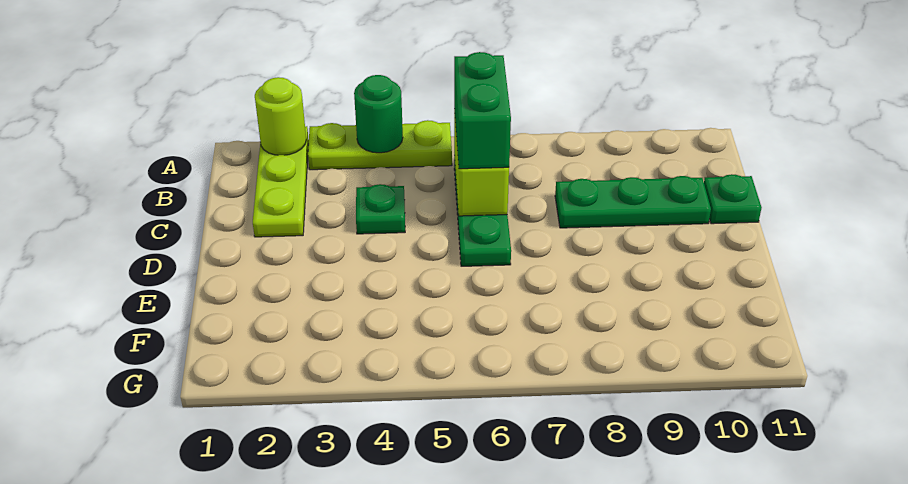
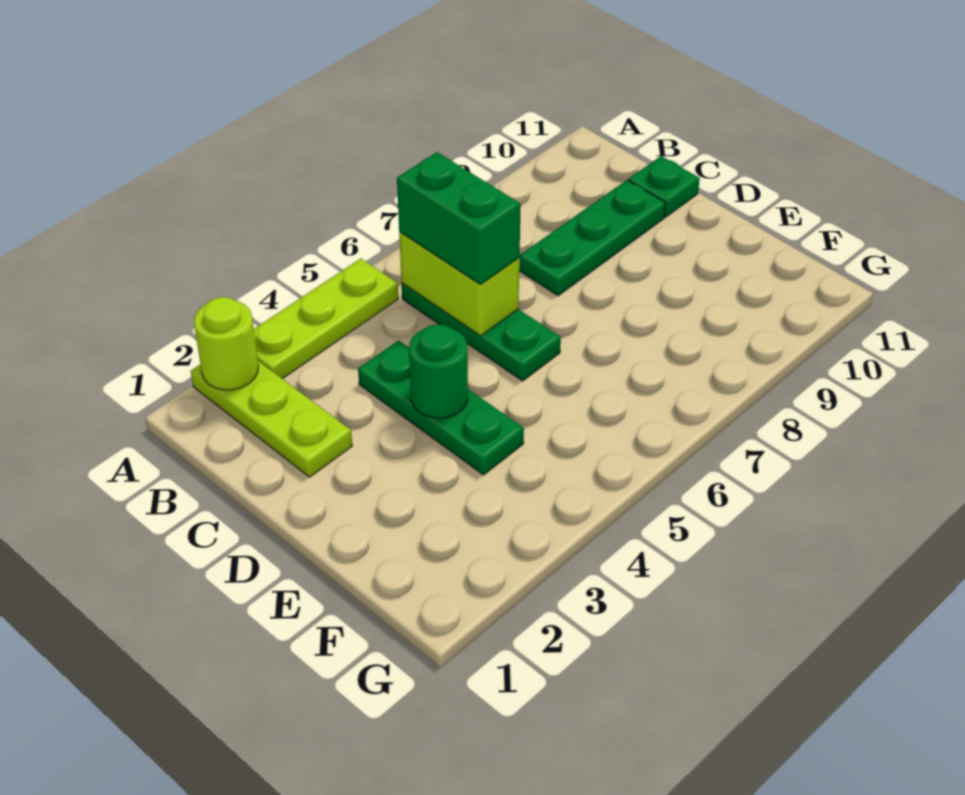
green round brick A4 level 2 -> green round brick D4 level 2
green plate C4 level 1 -> green plate C4:E4 level 1

